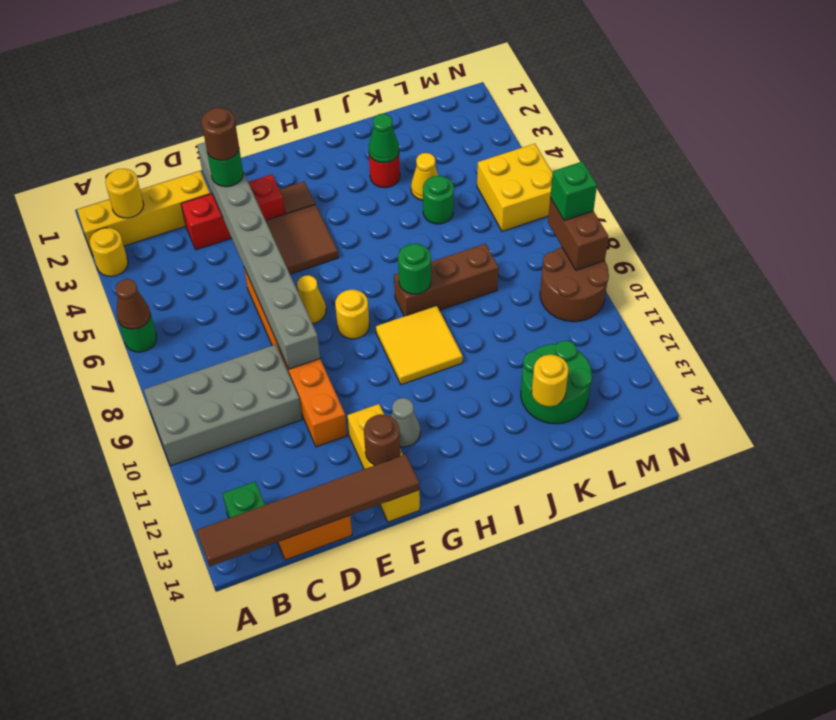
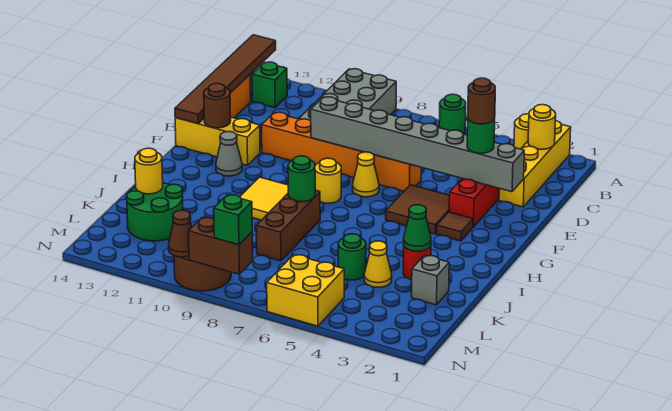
brown cone A6 level 2 -> brown cone N10 level 2
none -> grey brick K2 level 1

